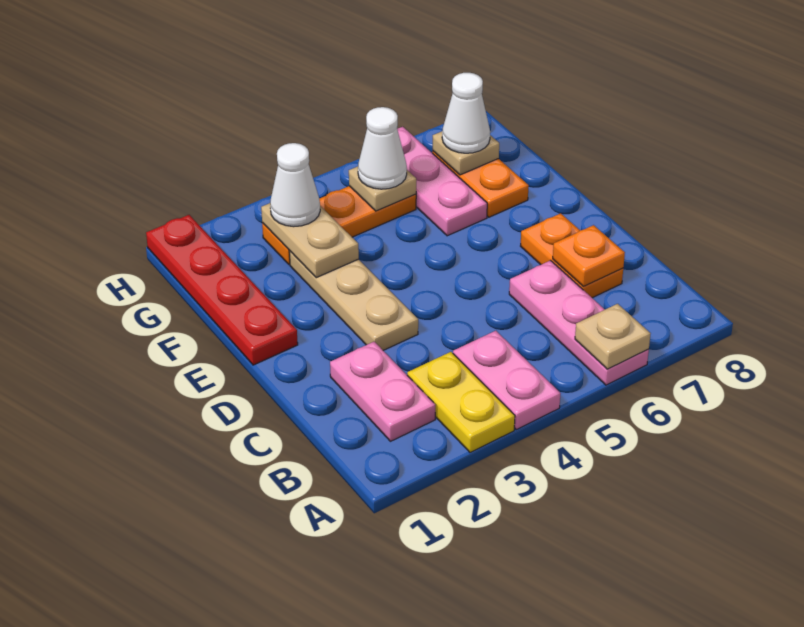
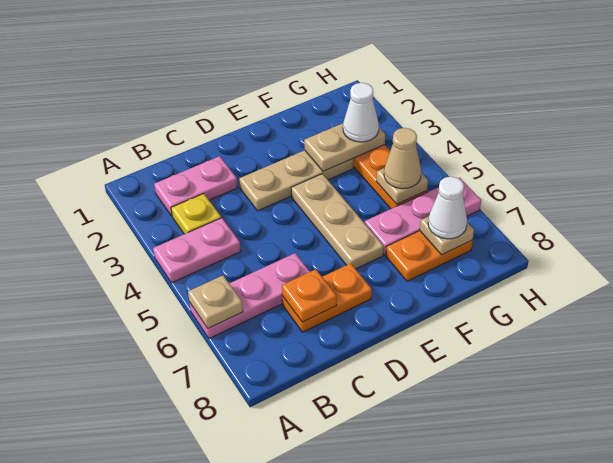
yellow plate A3:B3 level 1 -> yellow plate B3 level 1
red plate E1:H1 level 1 -> none
none -> tan plate E4:E6 level 1
white cone G5 level 3 -> tan cone G5 level 3

